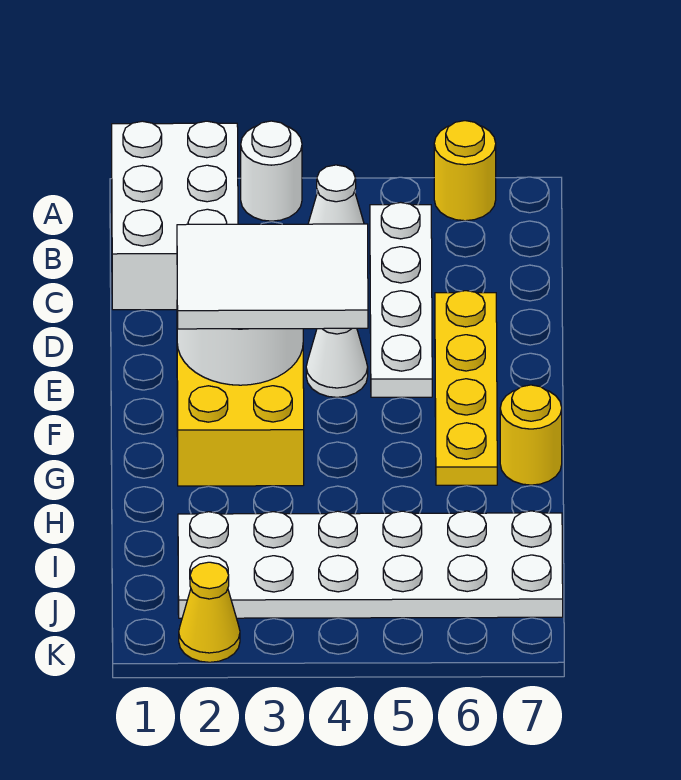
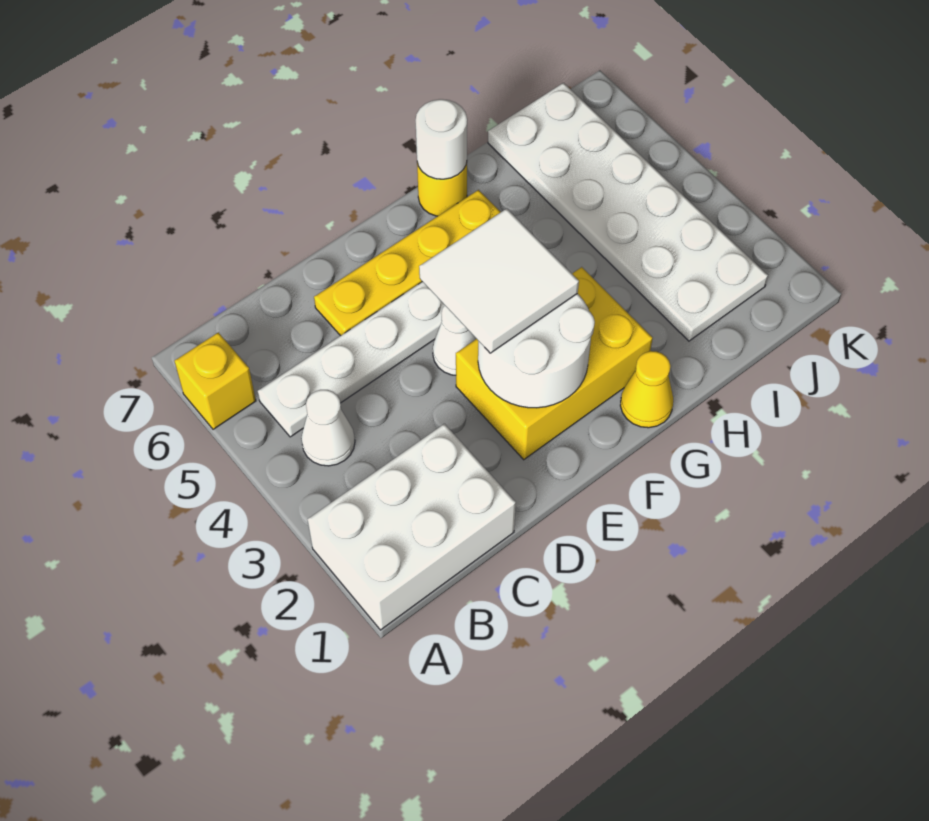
white round brick A3 level 1 -> white round brick G7 level 2
yellow round brick A6 level 1 -> yellow brick A6 level 1
white tile E2:F4 level 3 -> white tile E3:F4 level 3
yellow cone K2 level 1 -> yellow cone G1 level 1

